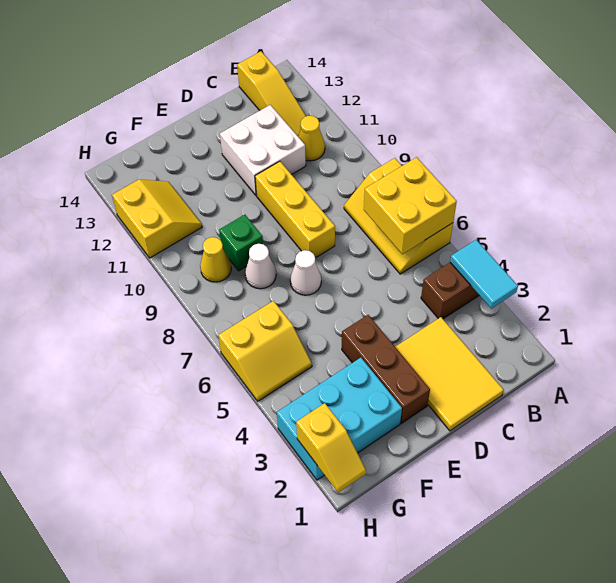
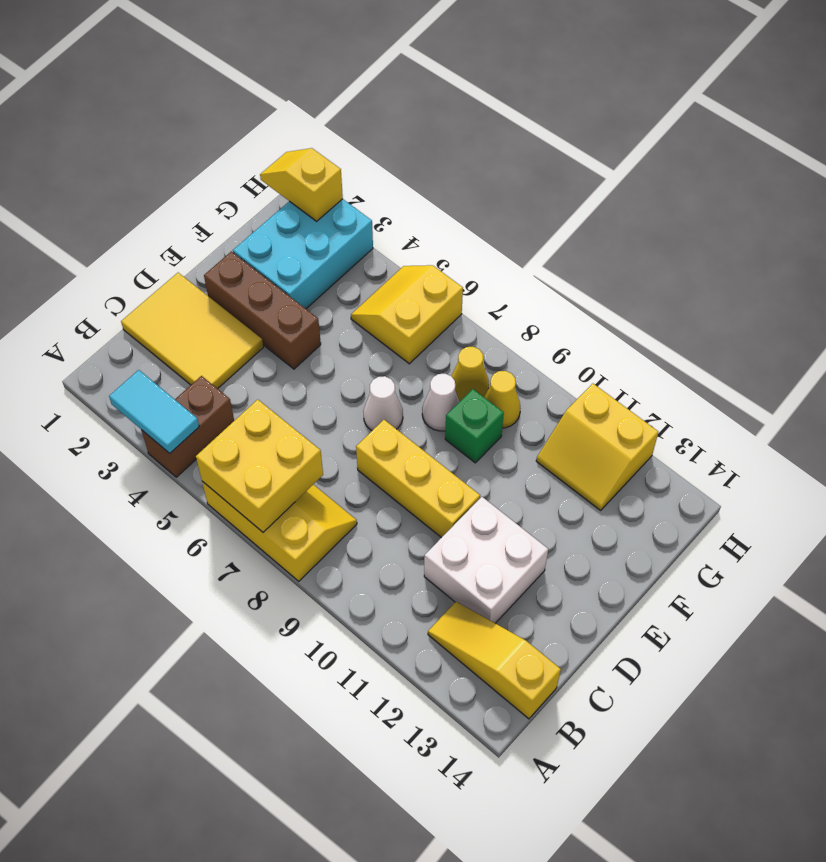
yellow cone B11 level 1 -> yellow cone G8 level 1

